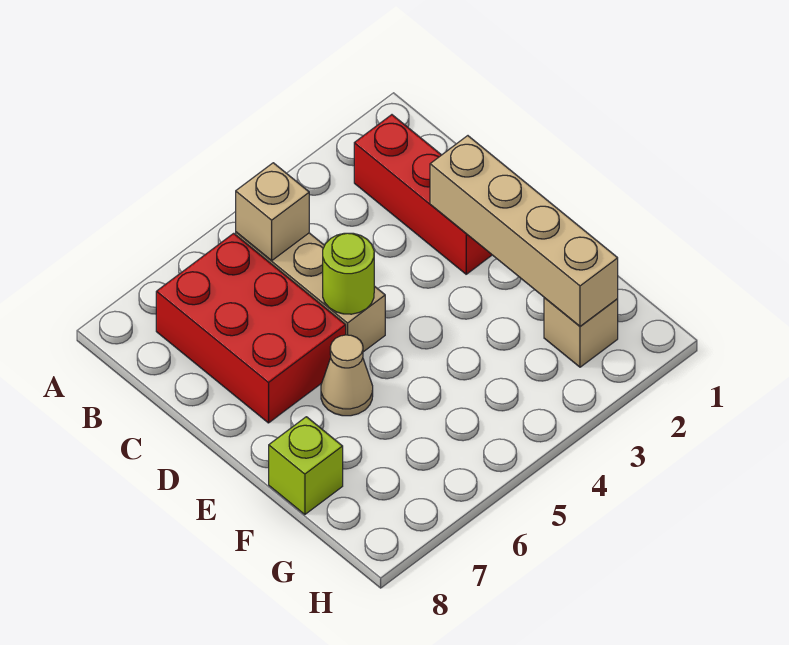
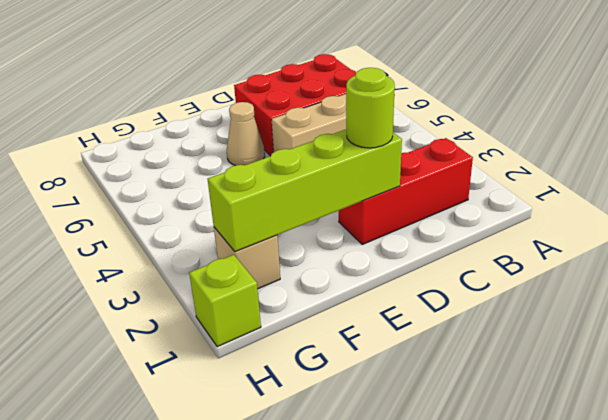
tan brick B5 level 2 -> none
tan brick D2:G2 level 2 -> lime brick D2:G2 level 2
lime round brick D5 level 2 -> lime round brick D2 level 3
lime brick F8 level 1 -> lime brick H1 level 1

